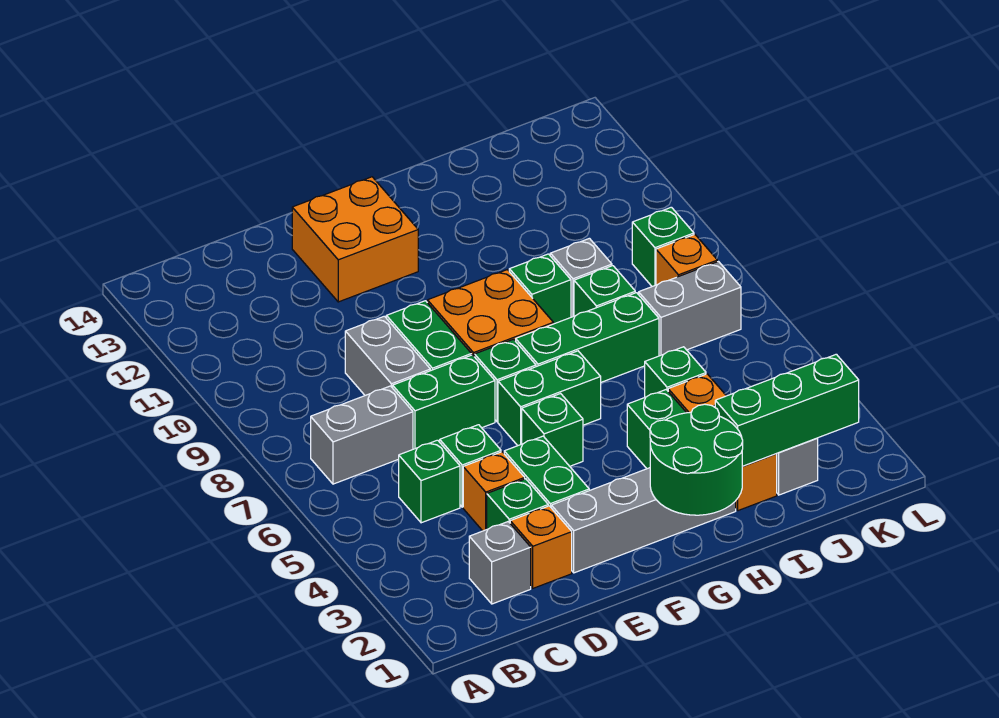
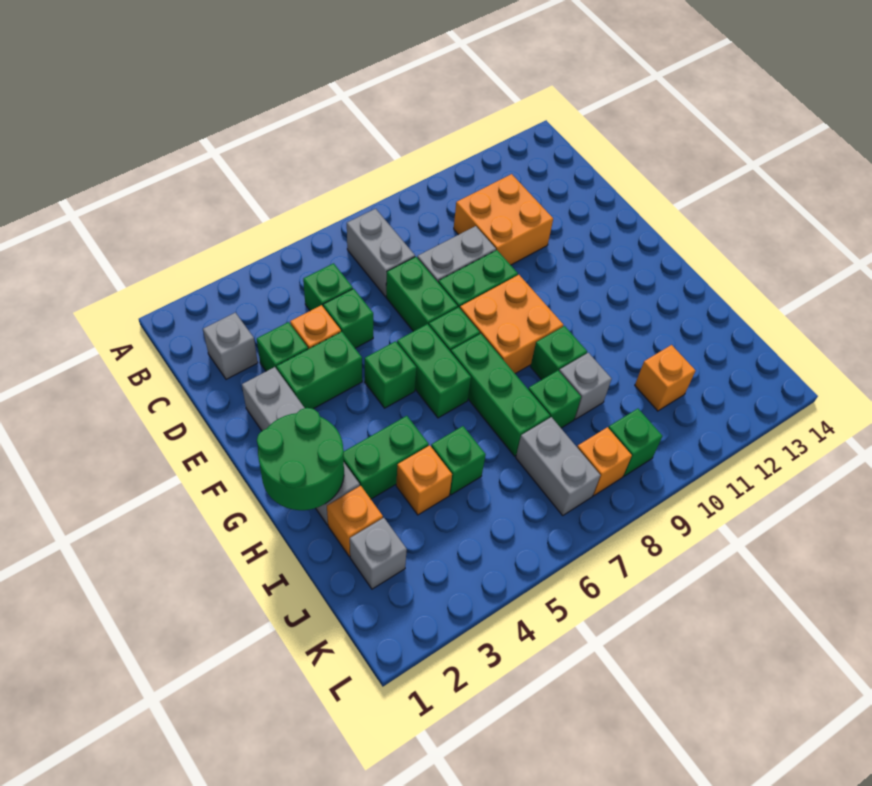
orange brick D2 level 1 -> orange brick J11 level 1
orange brick E12:F13 level 1 -> orange brick C10:D11 level 1
green brick I2:K2 level 2 -> none

